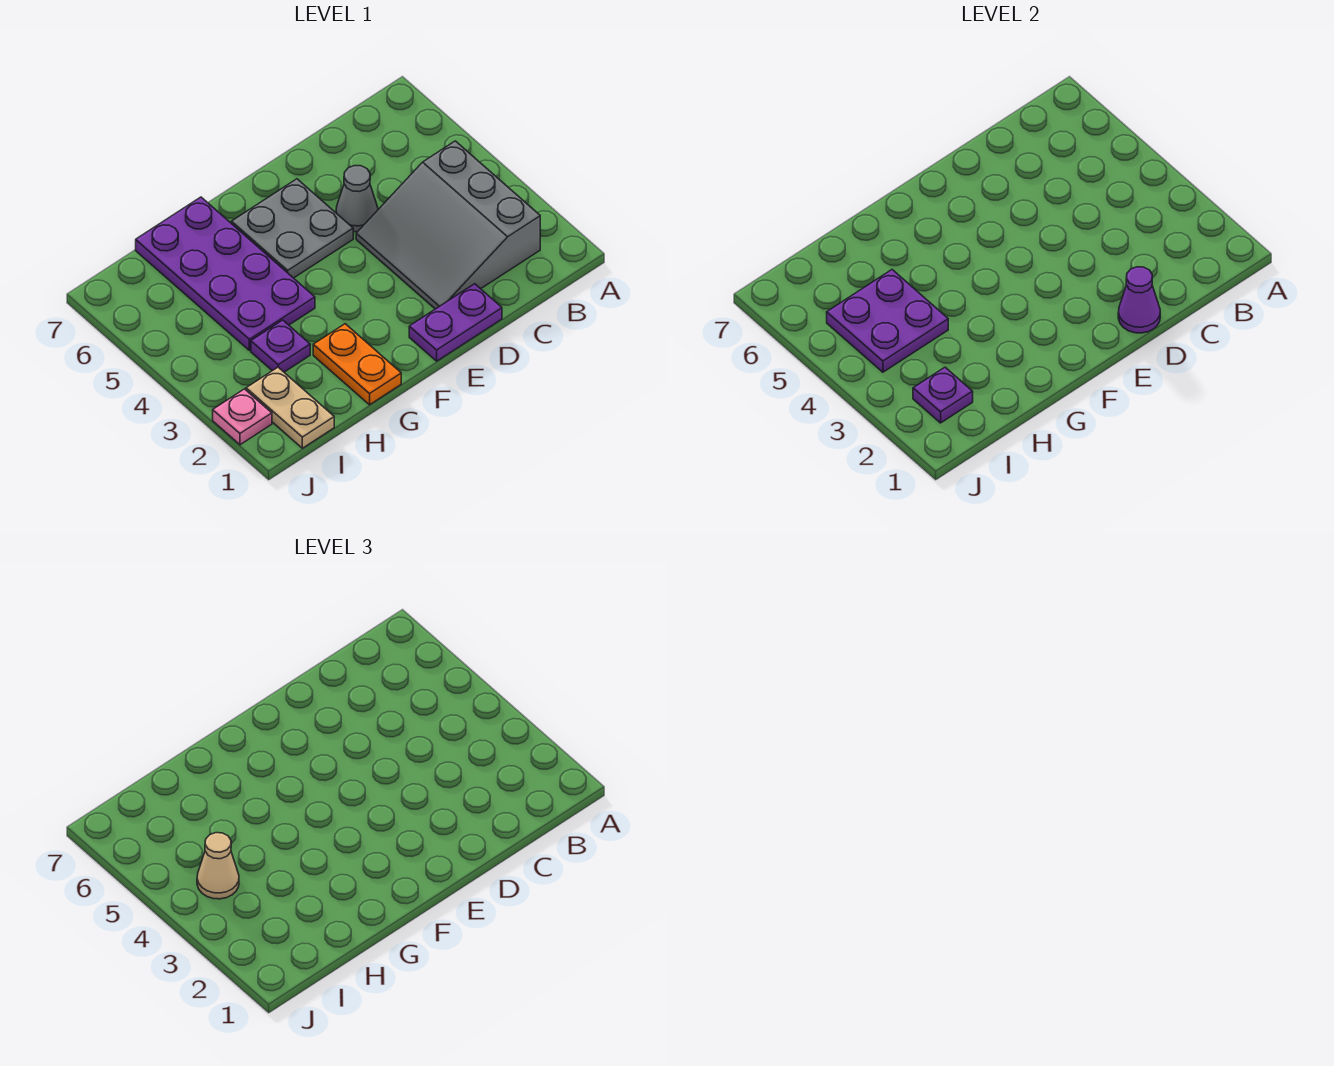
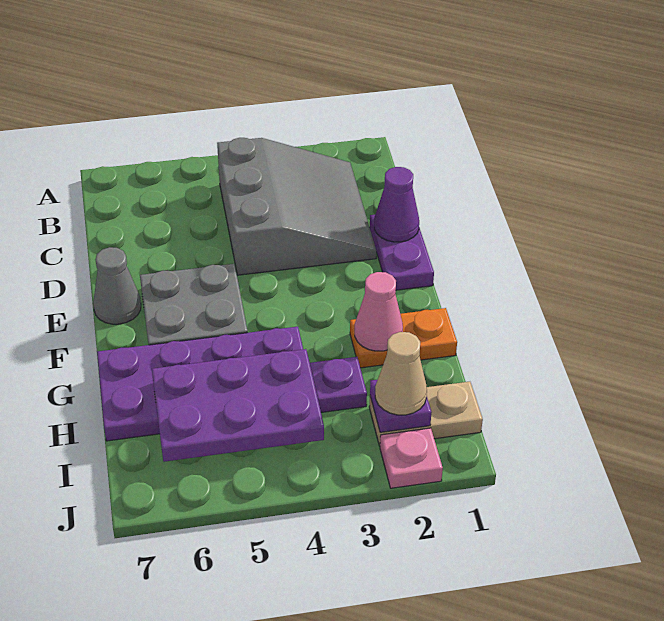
grey slope B2:D4 level 1 top B -> grey slope B2:D4 level 1 top 4
grey cone D5 level 1 -> grey cone E7 level 1
none -> pink cone G2 level 2
purple plate H4:I5 level 2 -> purple plate H4:I6 level 2
tan cone I4 level 3 -> tan cone I2 level 3

